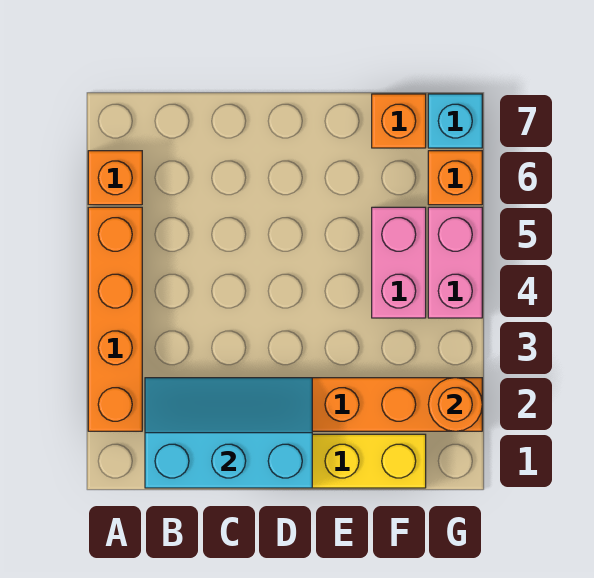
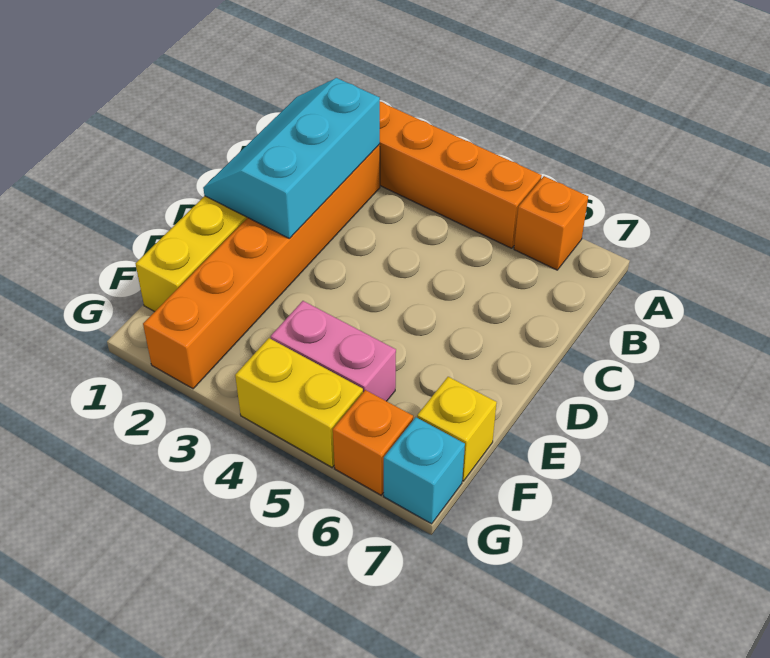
cyan slope B1:D2 level 2 top 1 -> cyan slope B1:D2 level 2 top 2
orange brick F7 level 1 -> yellow brick F7 level 1
orange round brick G2 level 2 -> none
pink brick G4:G5 level 1 -> yellow brick G4:G5 level 1

